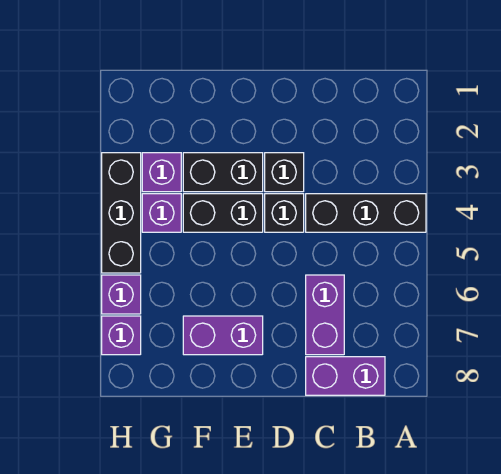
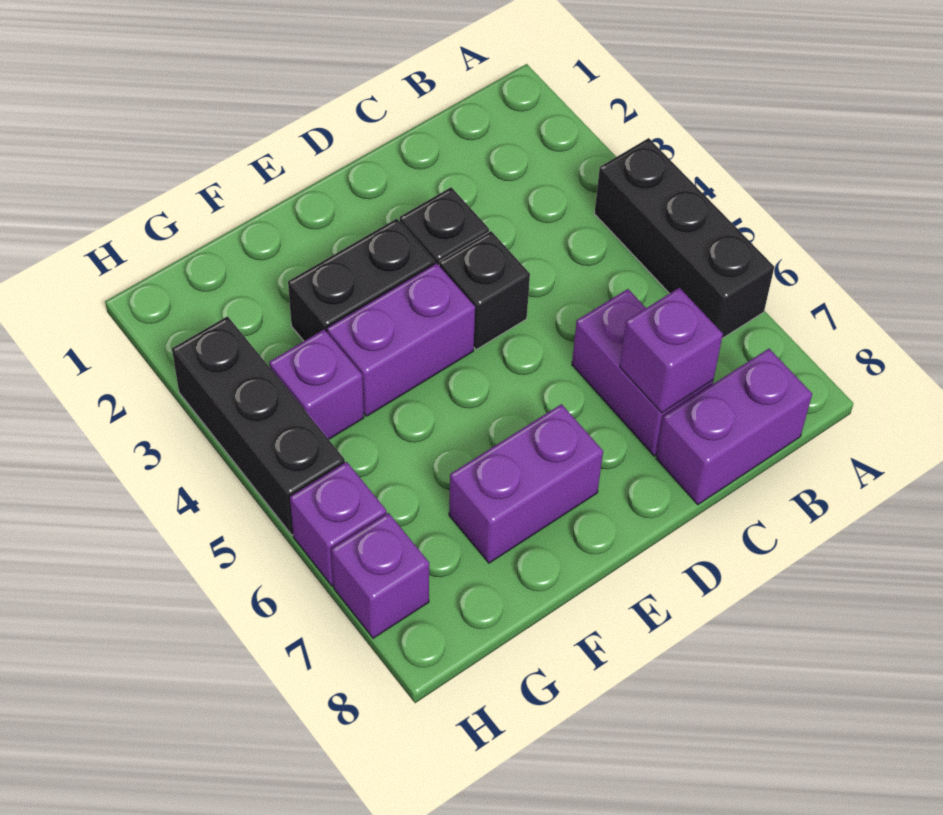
black brick A4:C4 level 1 -> black brick A4:A6 level 1
black brick E4:F4 level 1 -> purple brick E4:F4 level 1
purple brick G3 level 1 -> purple brick C7 level 2

